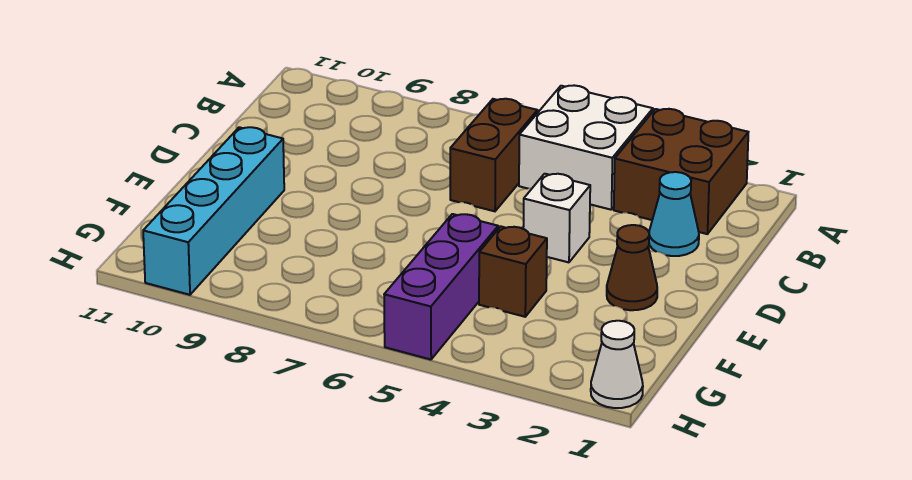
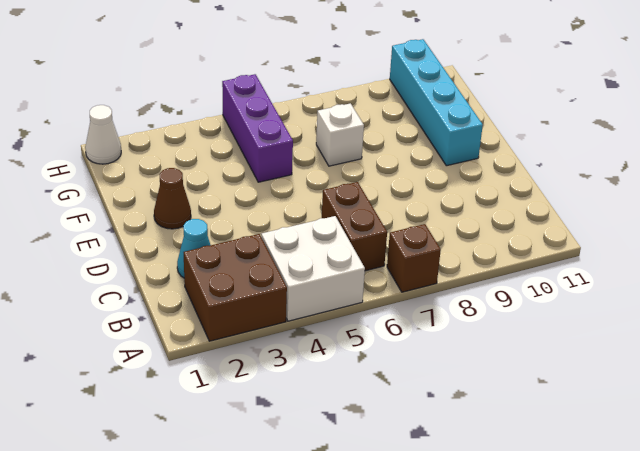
white brick D4 level 1 -> white brick F7 level 1
brown brick F4 level 1 -> brown brick A7 level 1

